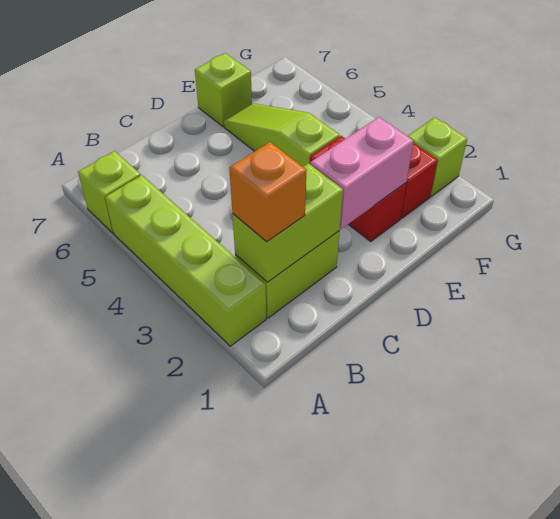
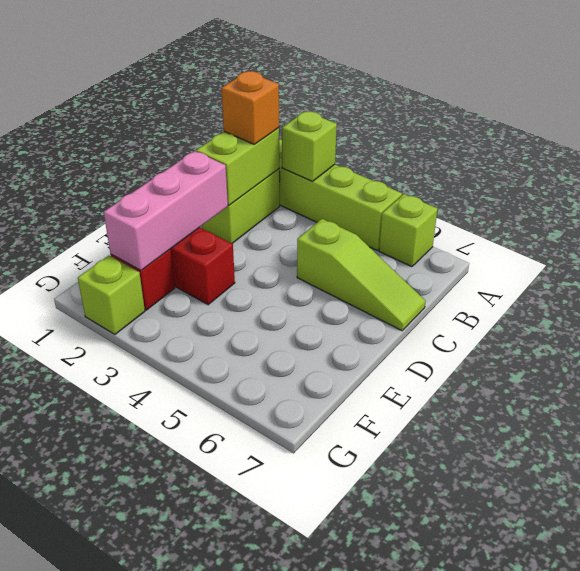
pink brick D2:E2 level 2 -> pink brick D2:F2 level 2
lime slope E4:E6 level 1 top 4 -> lime slope C5:C7 level 1 top 5
lime brick E7 level 1 -> lime brick A3 level 2

